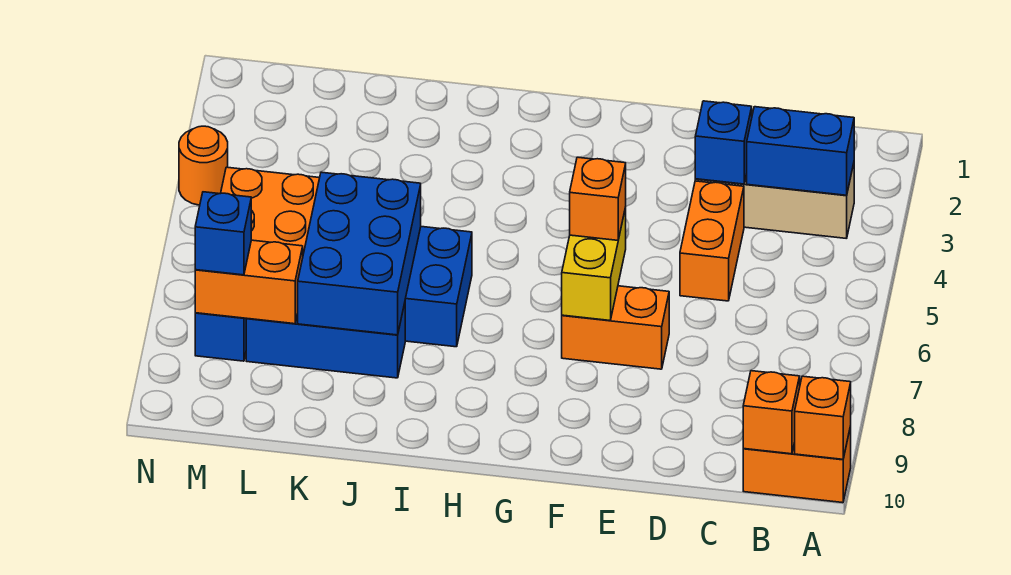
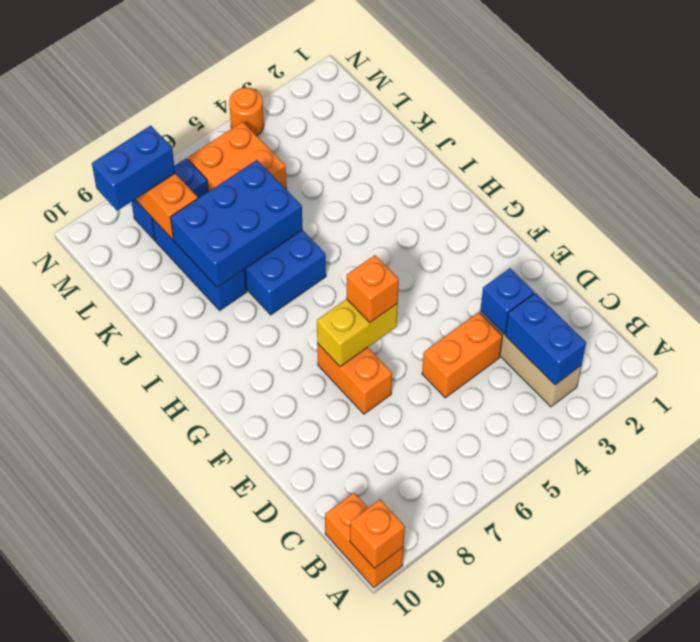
orange brick B10 level 2 -> none
blue brick M8 level 3 -> blue brick M8:M9 level 3

